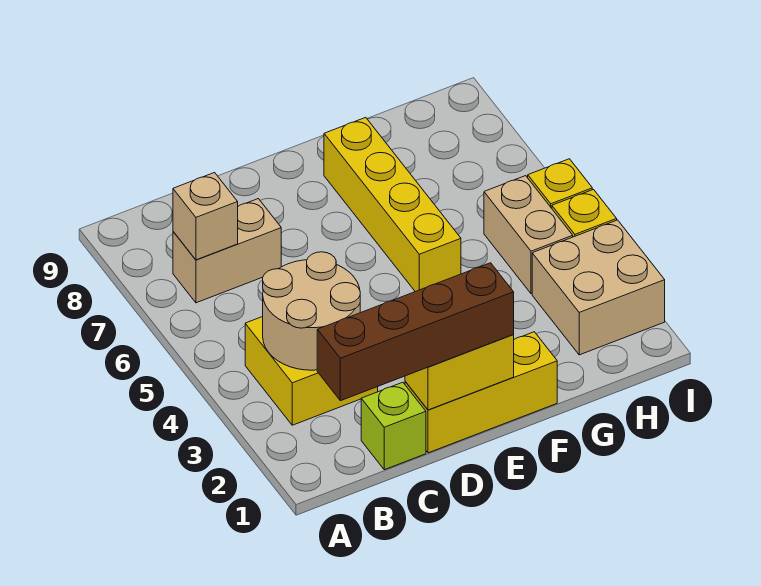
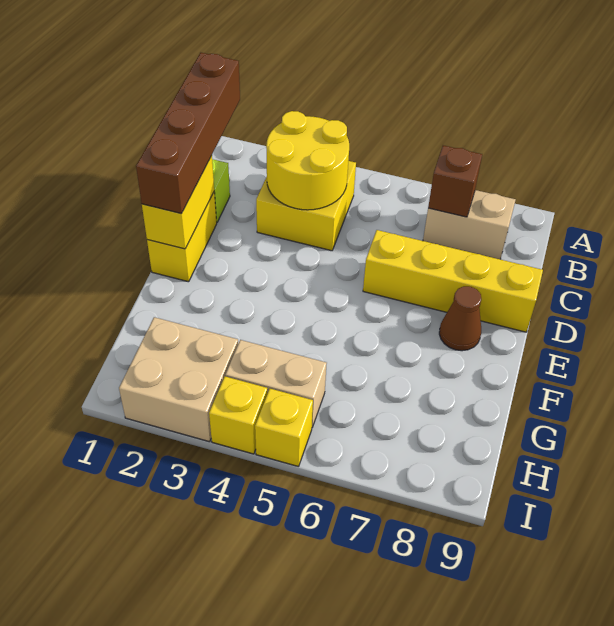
tan round brick B3:C4 level 2 -> yellow round brick B3:C4 level 2
tan brick B7:C7 level 1 -> tan brick B7:B8 level 1
tan brick B7 level 2 -> brown brick B7 level 2
yellow brick D1:F1 level 1 -> yellow brick D1:E1 level 1
none -> brown cone E8 level 1
yellow brick F5:F8 level 1 -> yellow brick D6:D9 level 1

